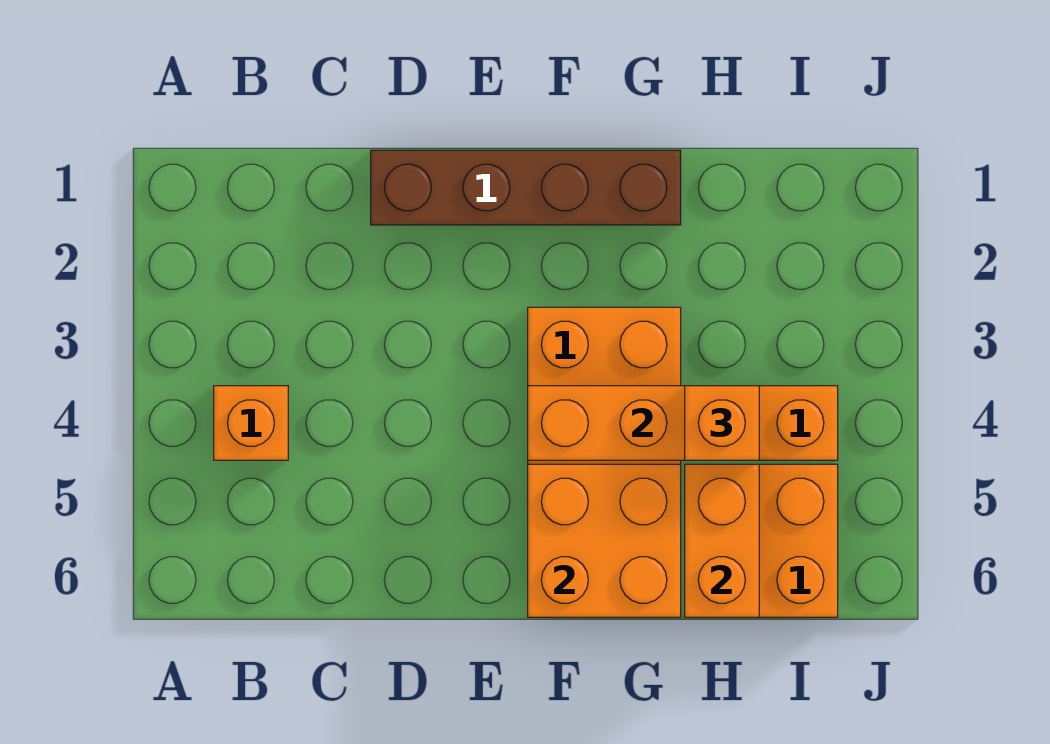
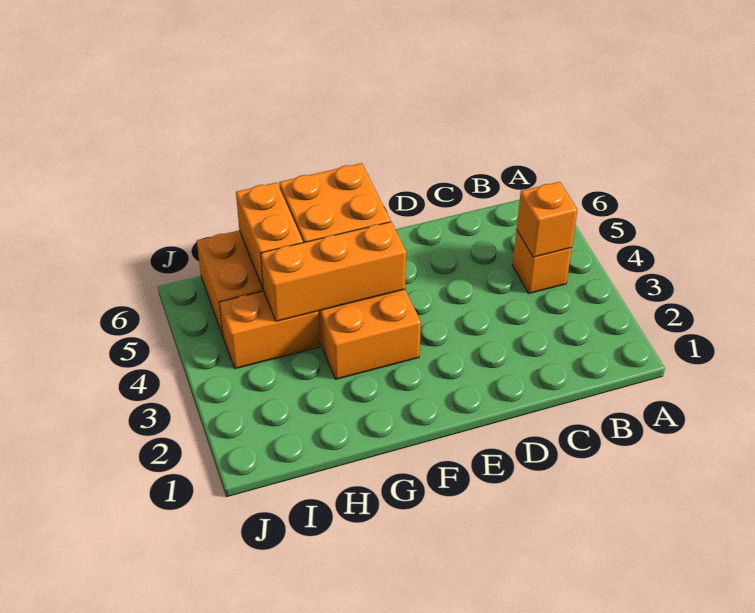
brown brick D1:G1 level 1 -> none
orange brick H4 level 3 -> orange brick B4 level 2

